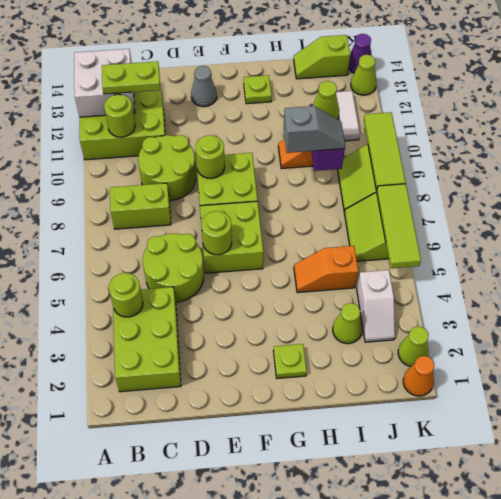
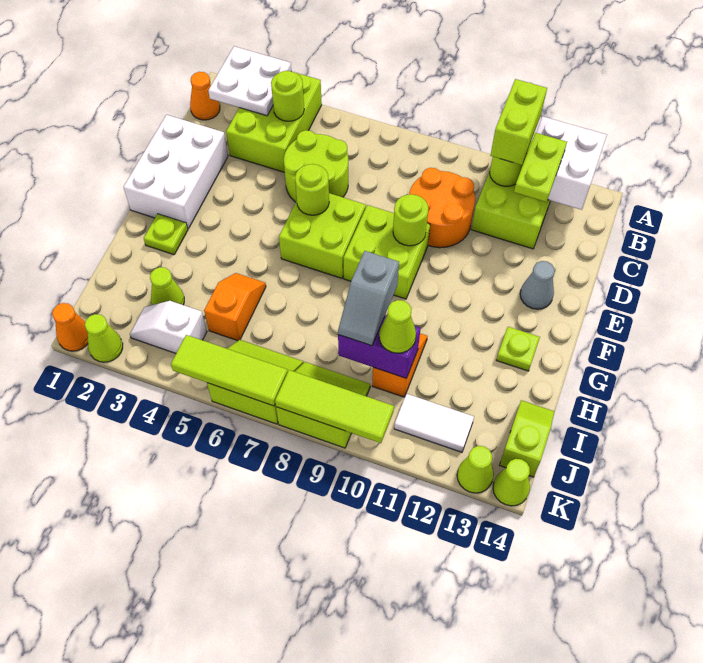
none -> white plate A2:B3 level 2
none -> orange cone B1 level 1
lime brick B2:C4 level 1 -> lime brick A3:C4 level 1
lime brick B8:C8 level 1 -> lime brick A11:B11 level 3
lime round brick C9:D10 level 1 -> orange round brick C9:D10 level 1
none -> white brick D1:F2 level 1
purple cone K14 level 1 -> lime cone K14 level 1

